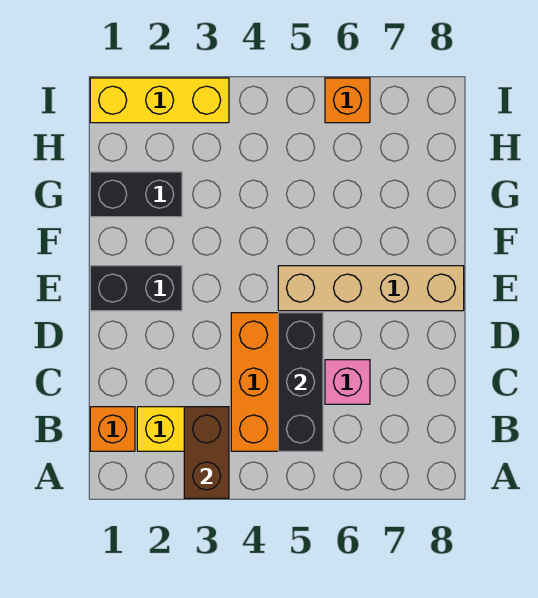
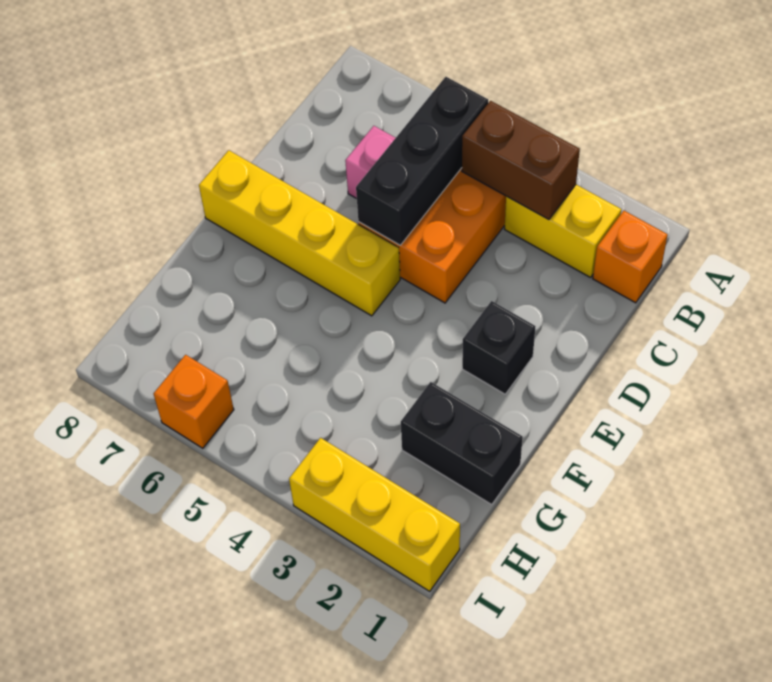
brown brick A3:B3 level 2 -> brown brick B3:B4 level 2
black brick E1:E2 level 1 -> black brick E2 level 1
tan brick E5:E8 level 1 -> yellow brick E5:E8 level 1

